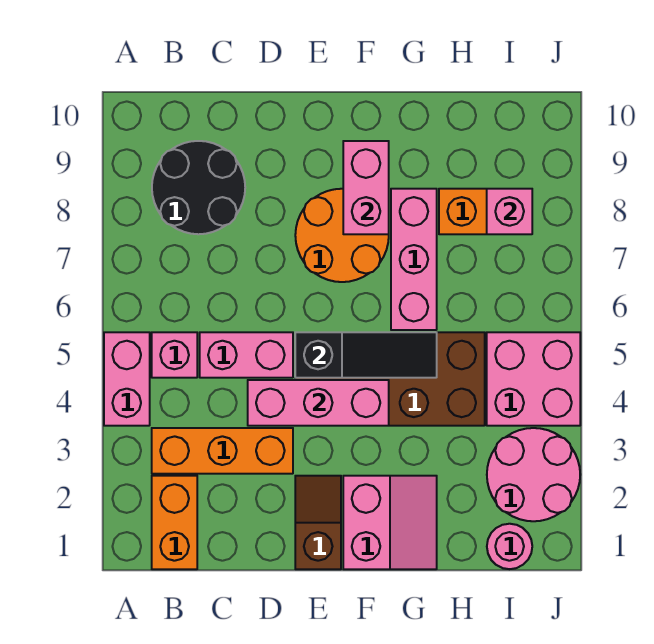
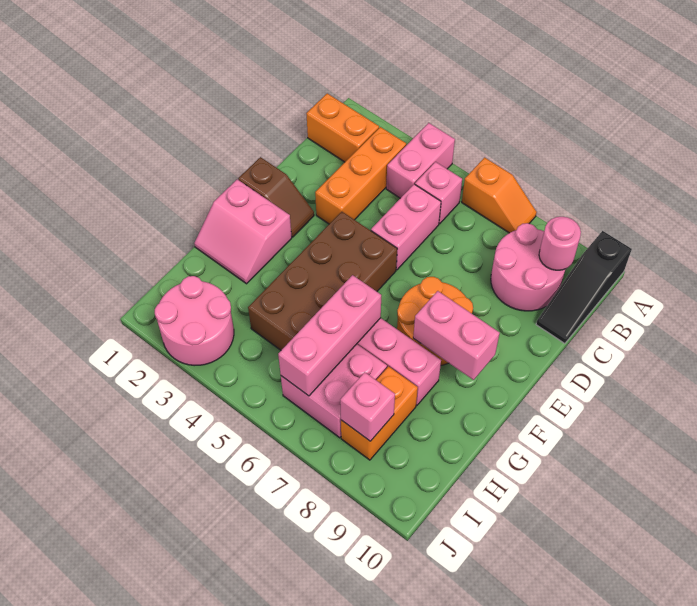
pink brick A4:A5 level 1 -> pink brick A4:B4 level 1
none -> orange slope A6:A7 level 1 top 6
black round brick B8:C9 level 1 -> pink round brick B8:C9 level 1
pink brick D4:F4 level 2 -> pink brick G6:I6 level 2
black slope E5:G5 level 2 top E -> black slope A10:C10 level 1 top A
pink round brick I1 level 1 -> pink round brick B9 level 2
pink brick I4:J5 level 1 -> pink brick H6:I7 level 1

